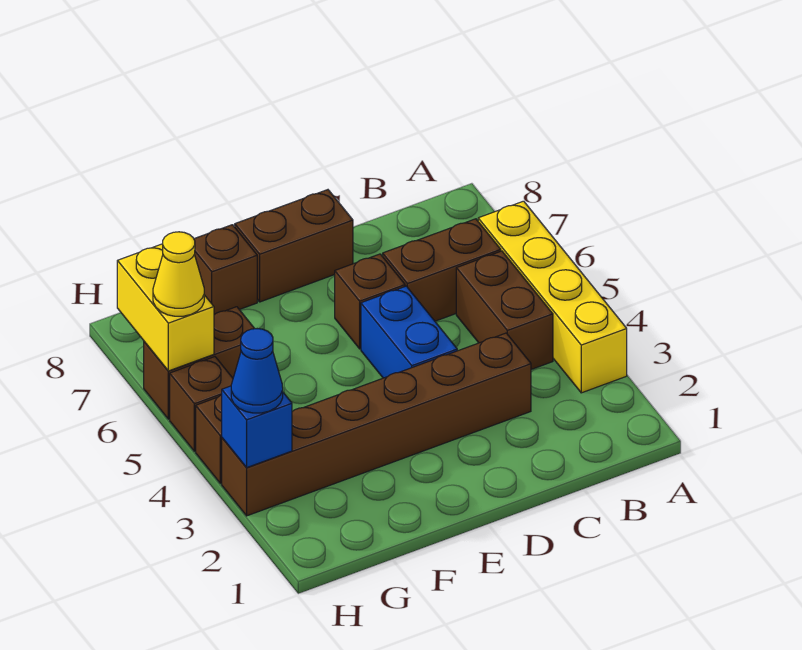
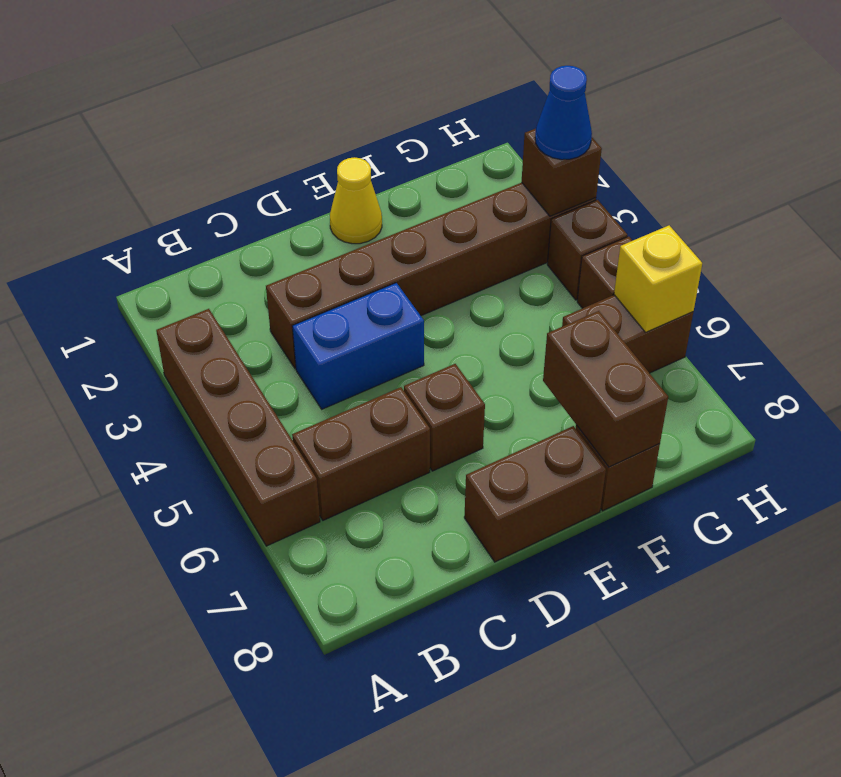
yellow brick A3:A6 level 1 -> brown brick A3:A6 level 1
brown brick B4:B5 level 1 -> brown brick F7:F8 level 2
blue brick D4:D5 level 1 -> blue brick C4:D4 level 1
blue brick H3 level 2 -> brown brick H3 level 2
yellow brick H6:H7 level 2 -> yellow brick H6 level 2
yellow cone H6 level 3 -> yellow cone E1 level 1

